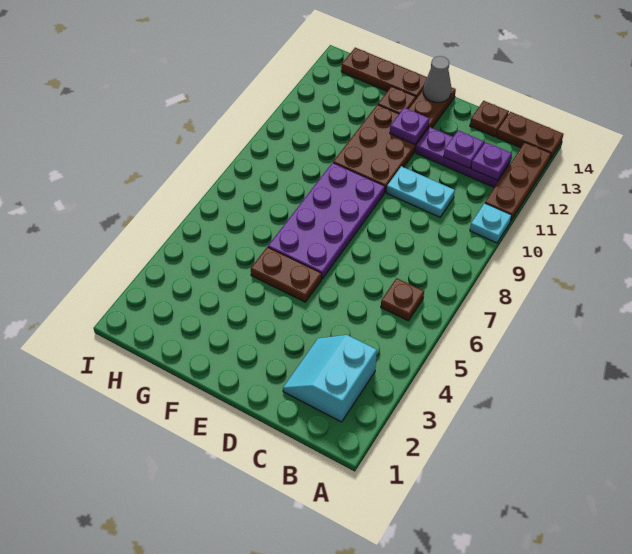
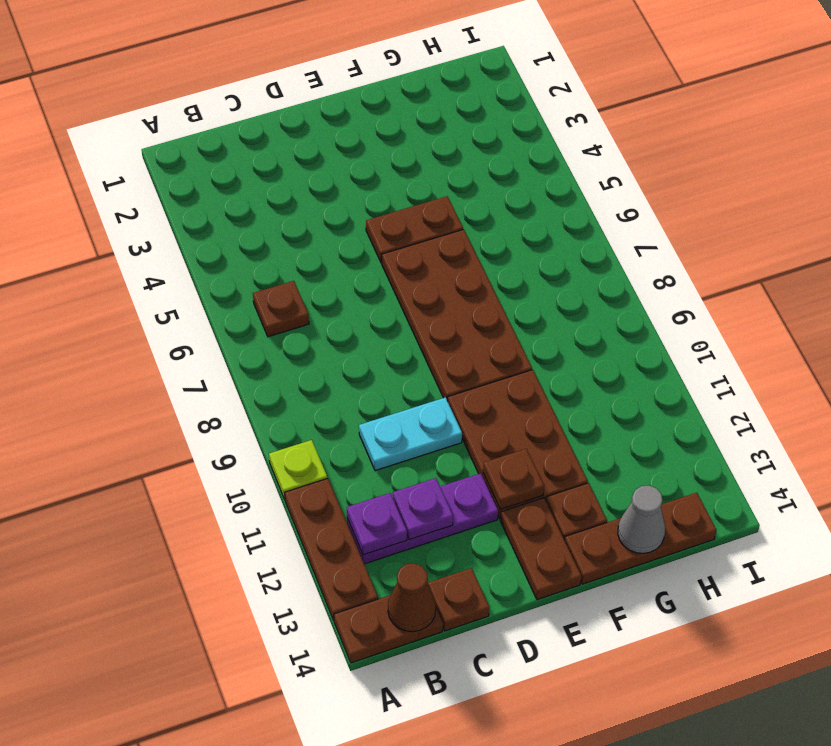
cyan plate A10 level 1 -> lime plate A10 level 1
cyan slope B2:C3 level 1 top B -> none
none -> brown cone B14 level 2
purple plate E6:F9 level 1 -> brown plate E6:F9 level 1
purple plate E12 level 2 -> brown plate E12 level 2
grey cone E14 level 2 -> grey cone G14 level 2

